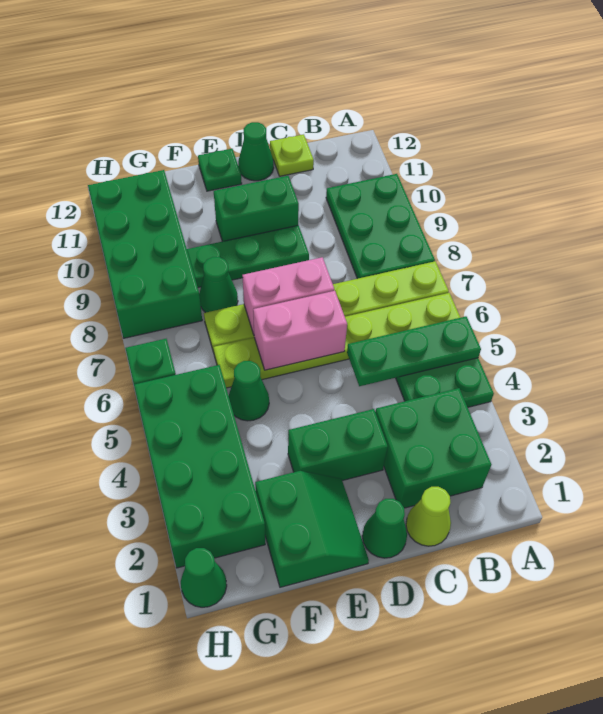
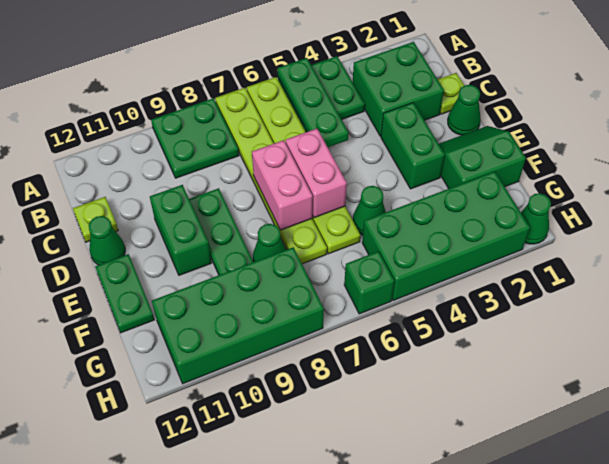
green plate A8:B10 level 1 -> green plate A8:B9 level 1
lime cone C1 level 1 -> lime plate C1 level 1
green plate E12 level 1 -> green plate E12:F12 level 1

